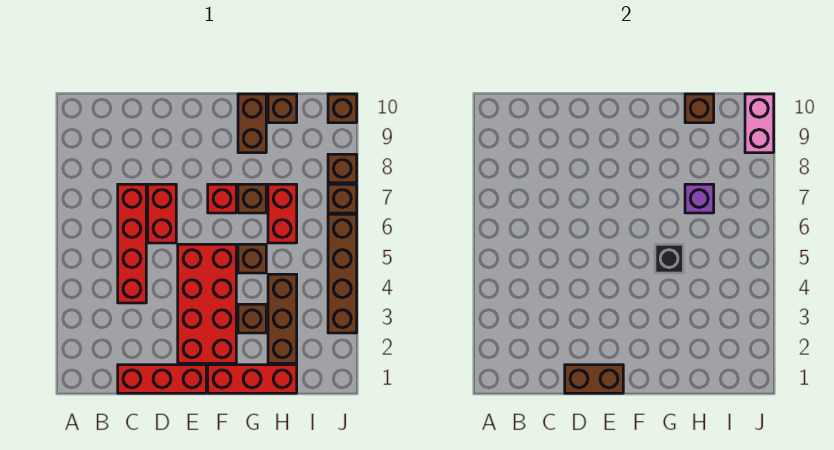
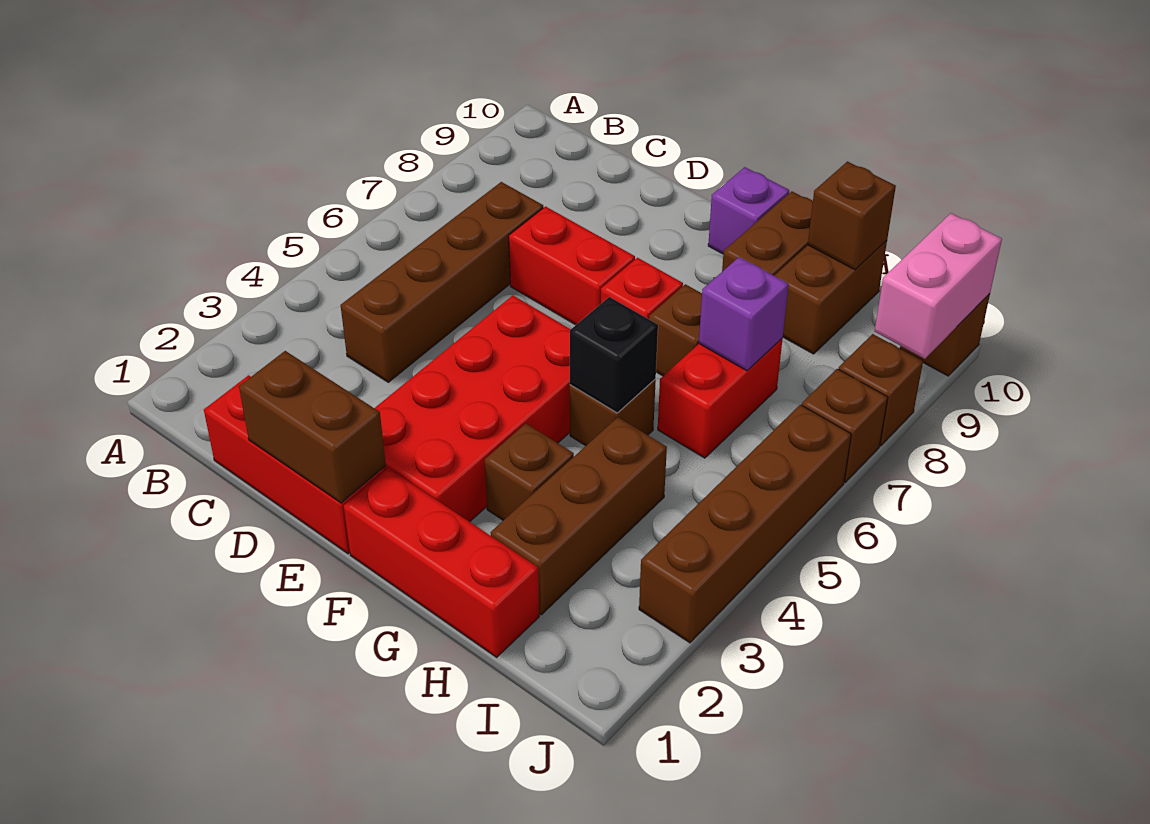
red brick C4:C7 level 1 -> brown brick C4:C7 level 1
red brick D6:D7 level 1 -> red brick D7:E7 level 1
none -> purple brick F10 level 1
brown brick H10 level 1 -> brown brick H9:H10 level 1

